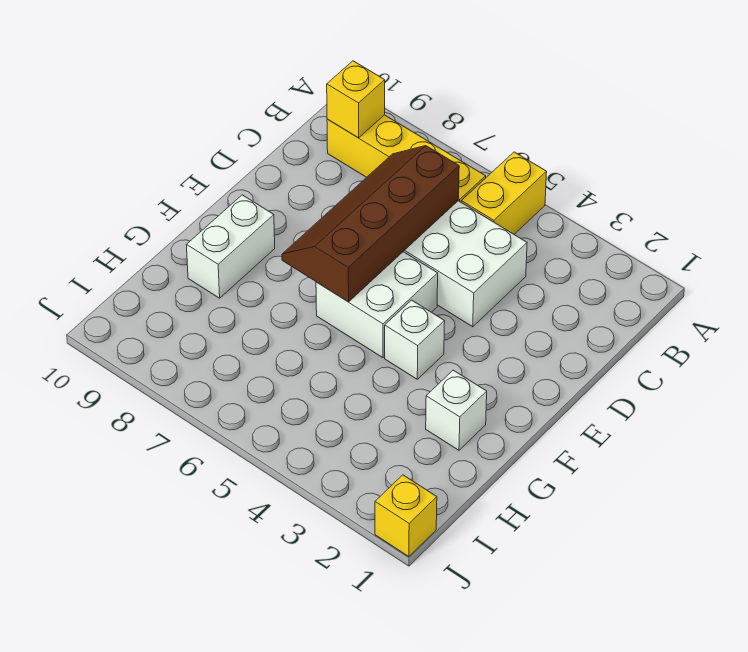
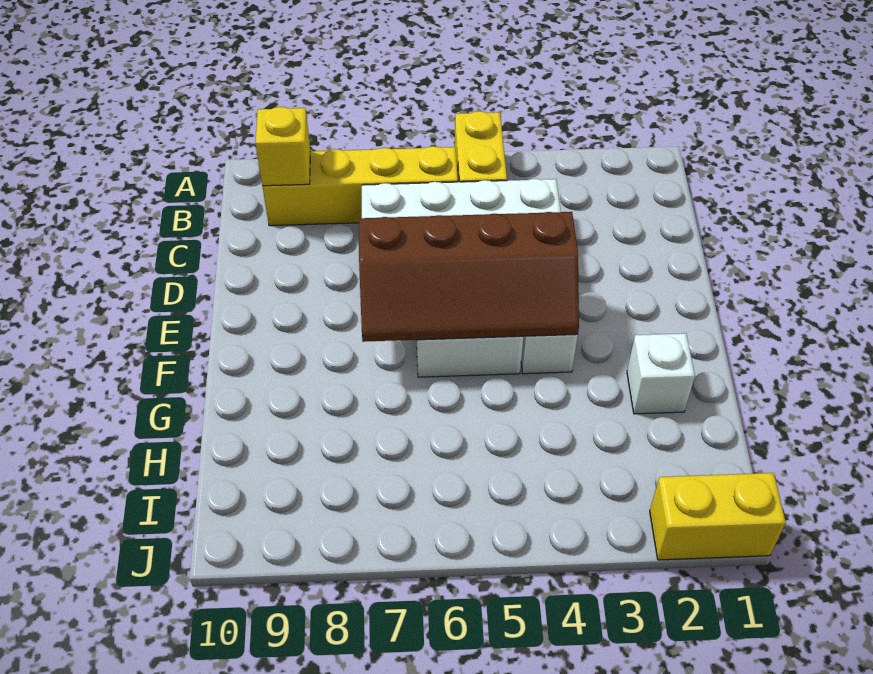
brown slope C6:F7 level 2 top 6 -> brown slope E4:F7 level 2 top E
white brick F9:G9 level 1 -> none
yellow brick J1 level 1 -> yellow brick J1:J2 level 1

